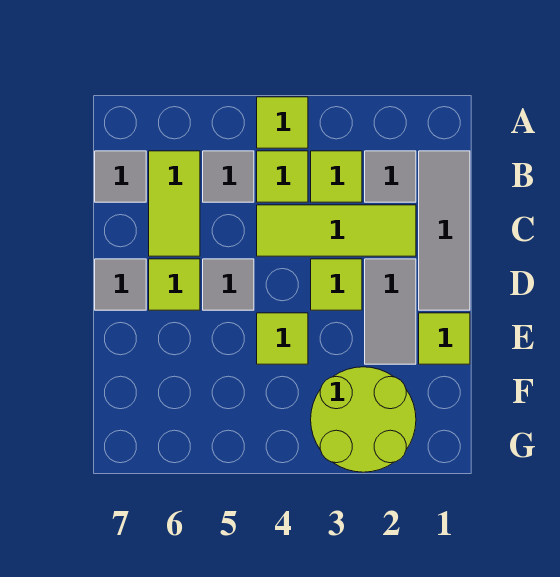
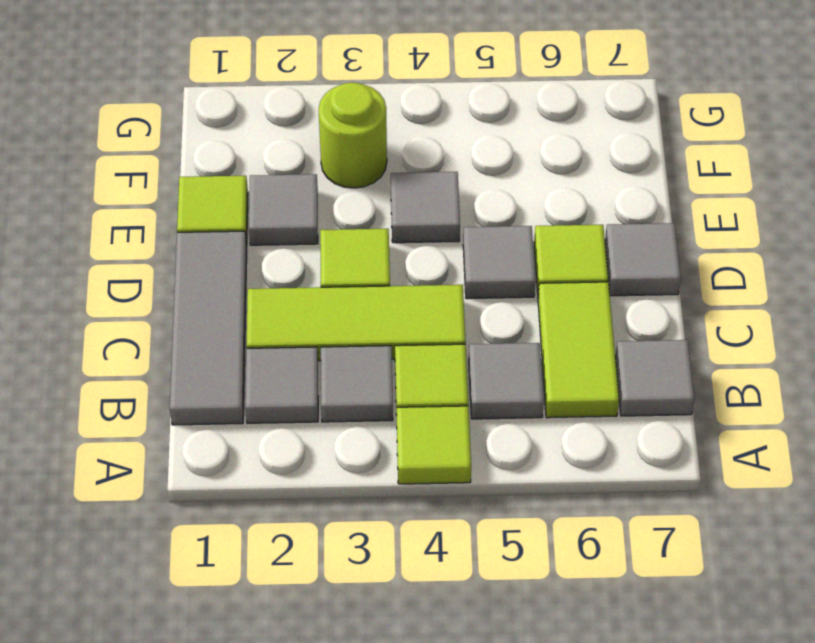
lime tile B3 level 1 -> grey tile B3 level 1
grey tile D2:E2 level 1 -> grey tile E2 level 1
lime tile E4 level 1 -> grey tile E4 level 1
lime round brick F2:G3 level 1 -> lime round brick F3 level 1

